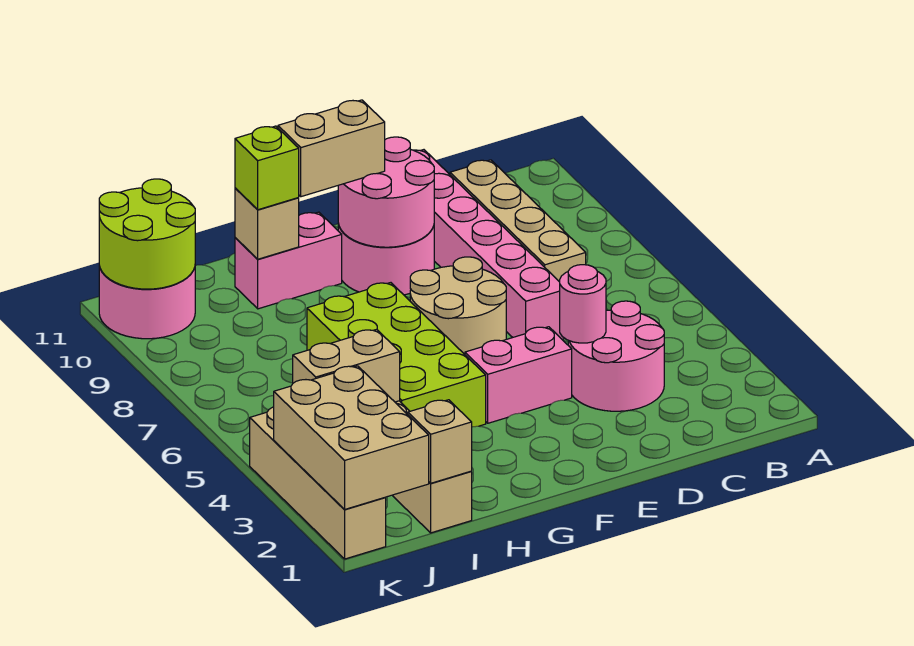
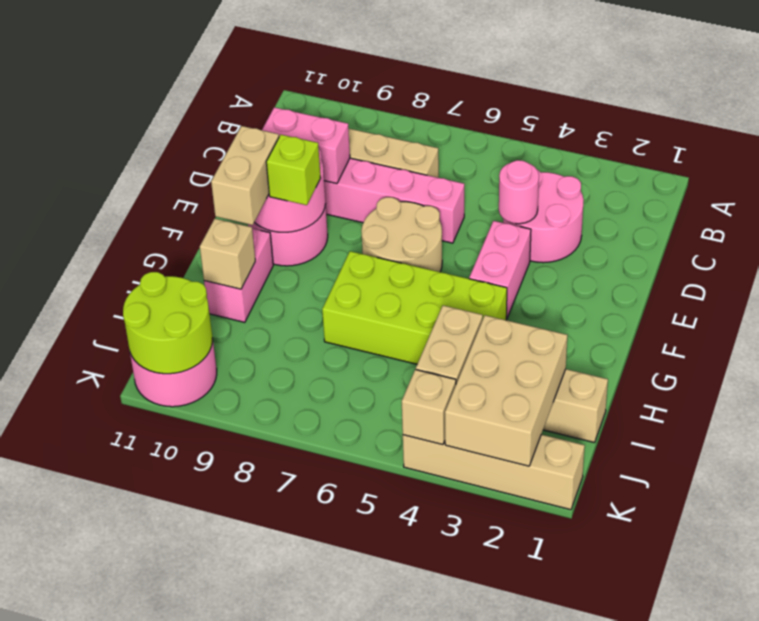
none -> pink brick D9:D10 level 2
lime brick H10 level 3 -> lime brick F9 level 3
tan brick I1 level 2 -> tan brick K4 level 2
tan brick J1:K3 level 2 -> tan brick I2:K3 level 2

